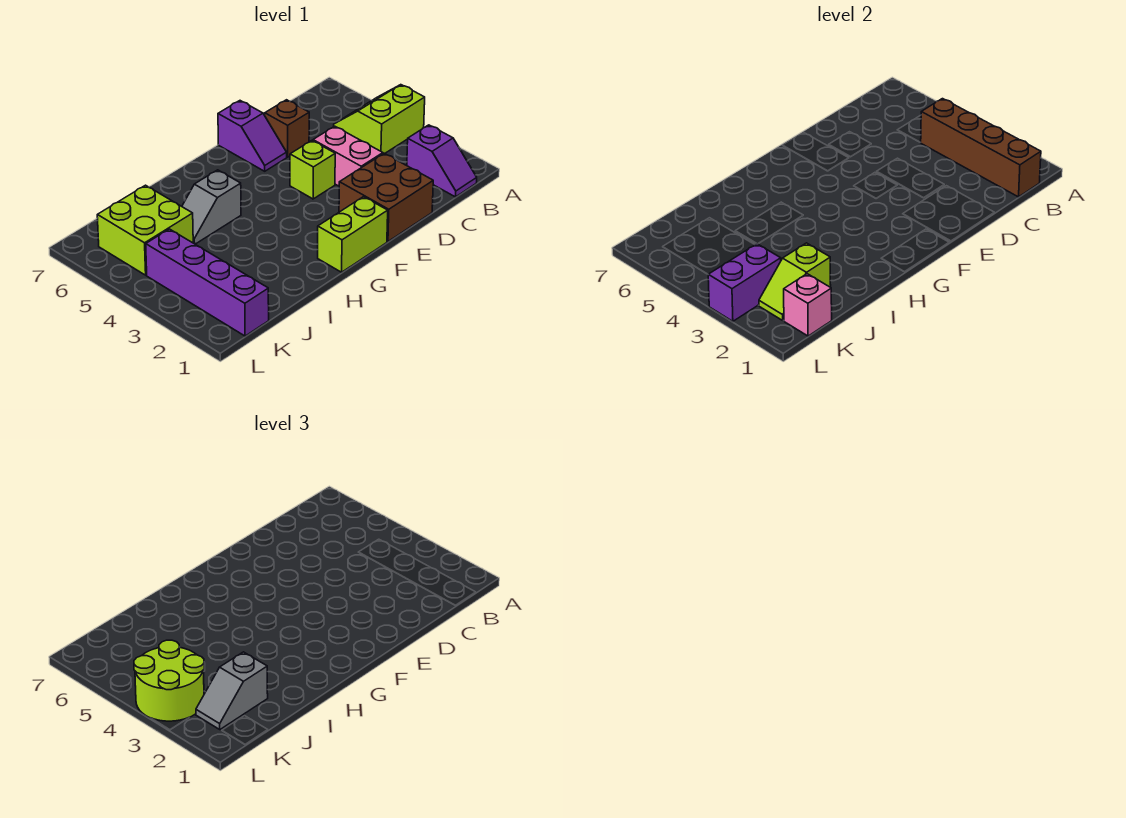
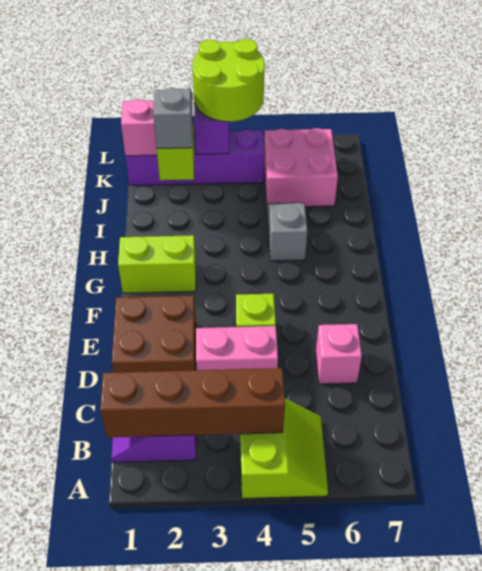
brown brick D6 level 1 -> pink brick D6 level 1
purple slope E6:E7 level 1 top 7 -> none
lime brick F1:G1 level 1 -> lime brick G1:G2 level 1
lime brick J5:K6 level 1 -> pink brick J5:K6 level 1

